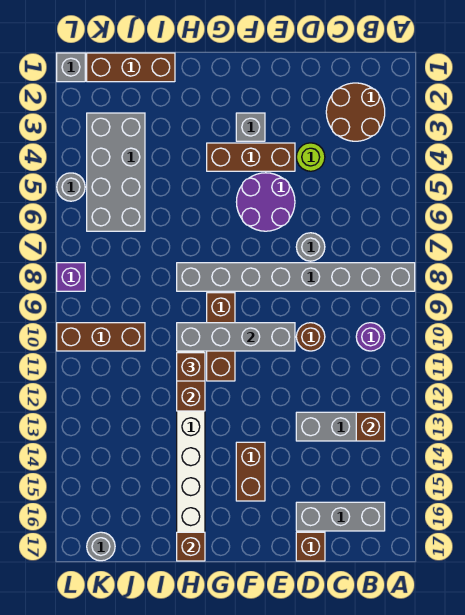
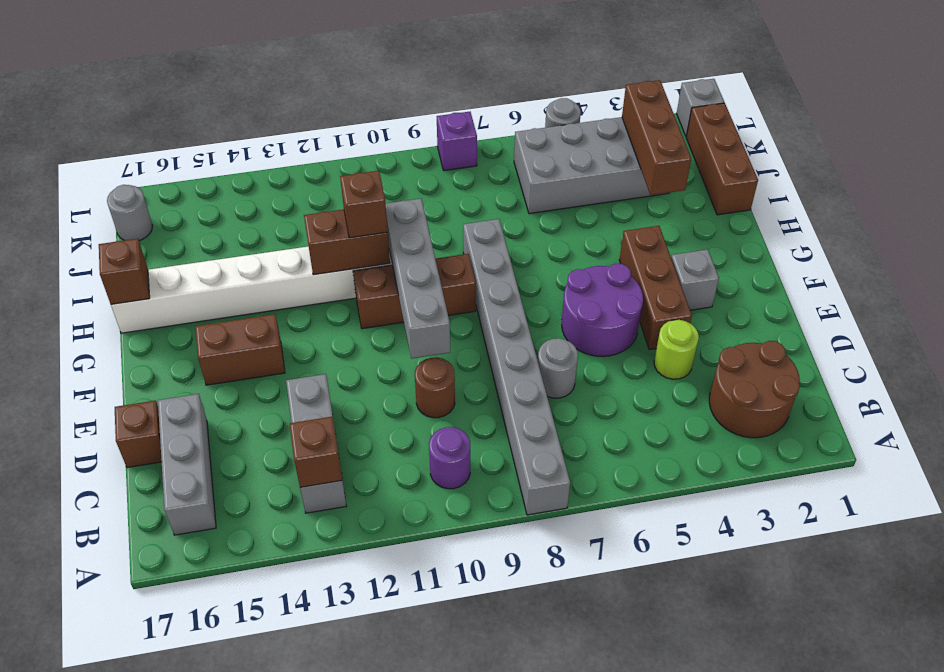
brown brick J10:L10 level 1 -> brown brick I3:K3 level 2

